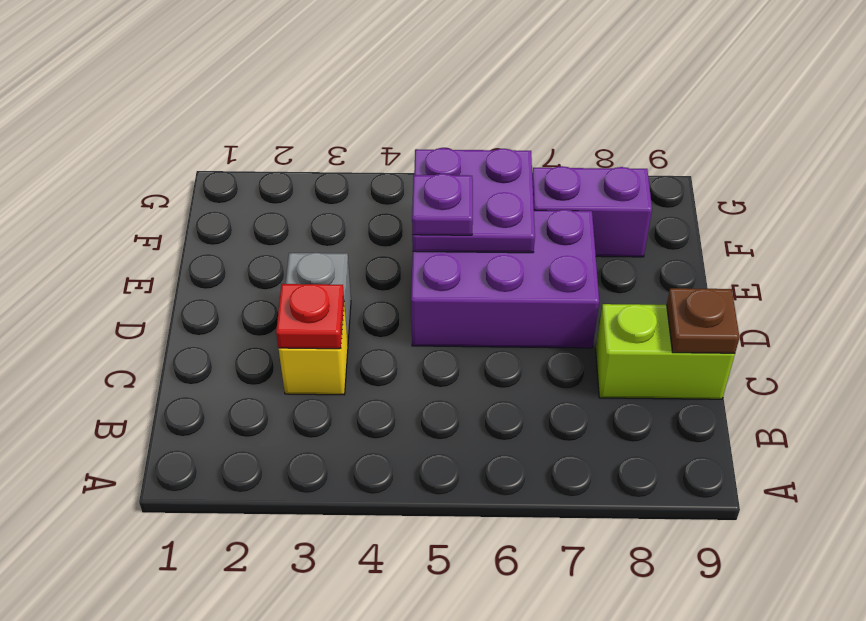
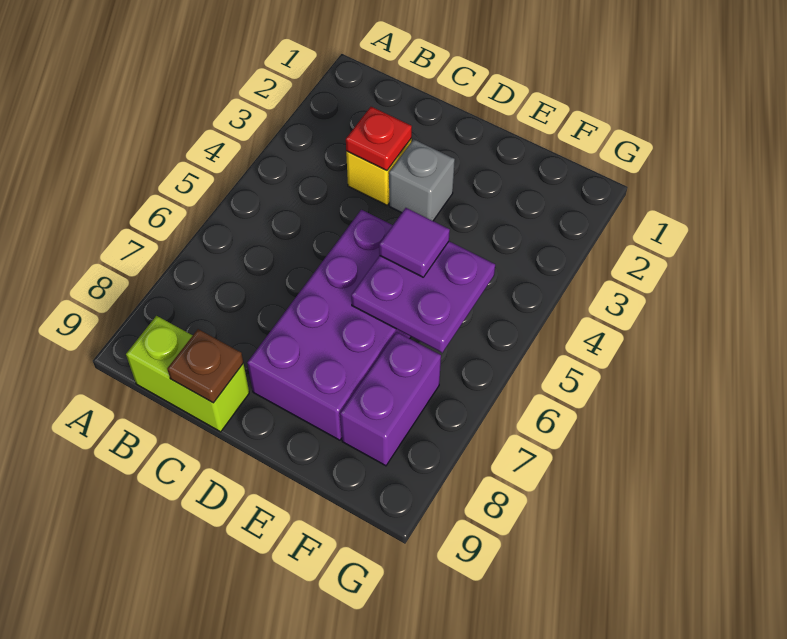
lime brick C8:C9 level 1 -> lime brick B9:C9 level 1
purple brick D5:E7 level 1 -> purple brick D5:E8 level 1
purple plate E5 level 3 -> purple tile E5 level 3

